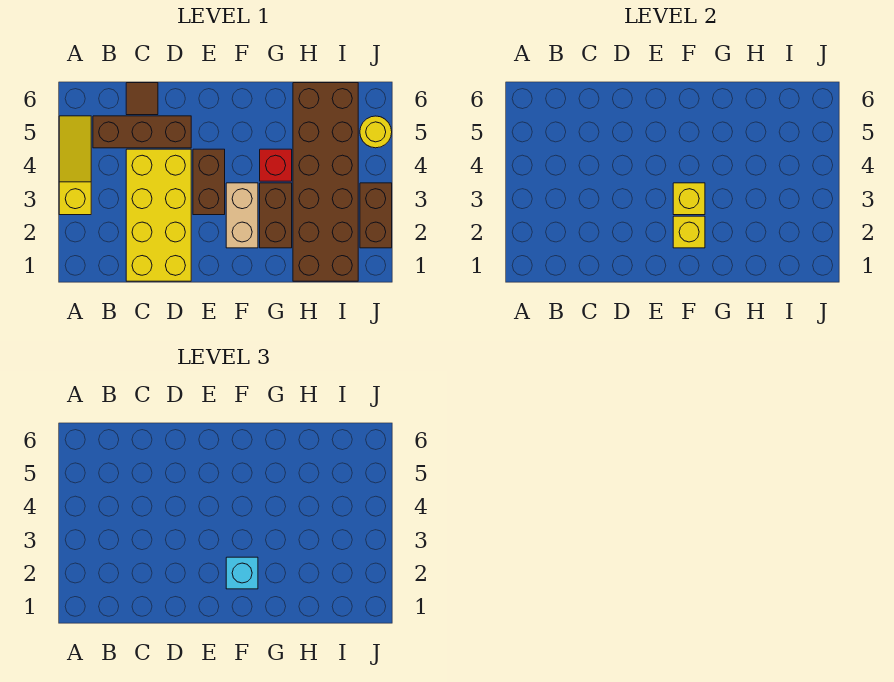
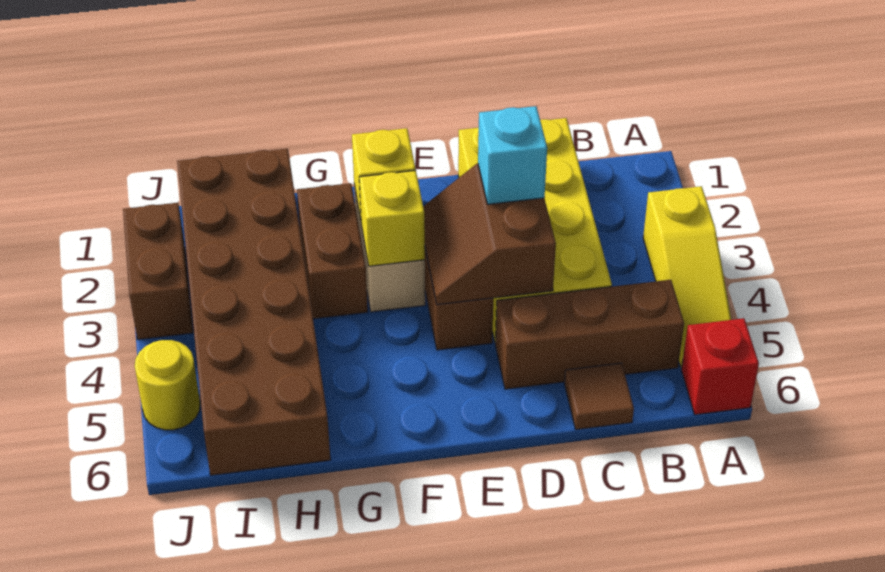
none -> brown slope D3:E4 level 2 top D
cyan brick F2 level 3 -> cyan brick D3 level 3
red brick G4 level 1 -> red brick A6 level 1

